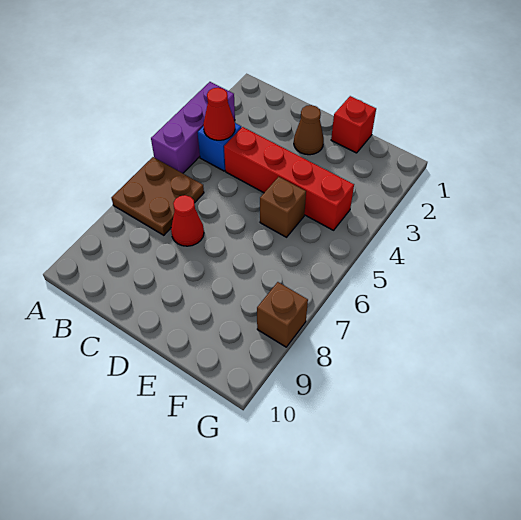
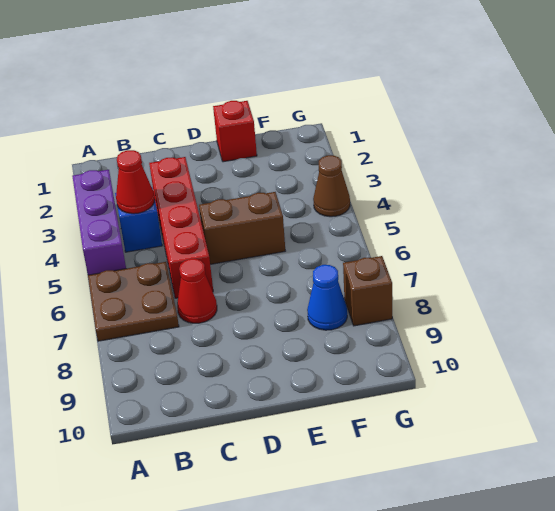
red brick C4:F4 level 1 -> red brick C3:C6 level 1
brown cone D2 level 1 -> brown cone G4 level 1
brown brick E5 level 1 -> brown brick D5:E5 level 1
none -> blue cone F8 level 1

